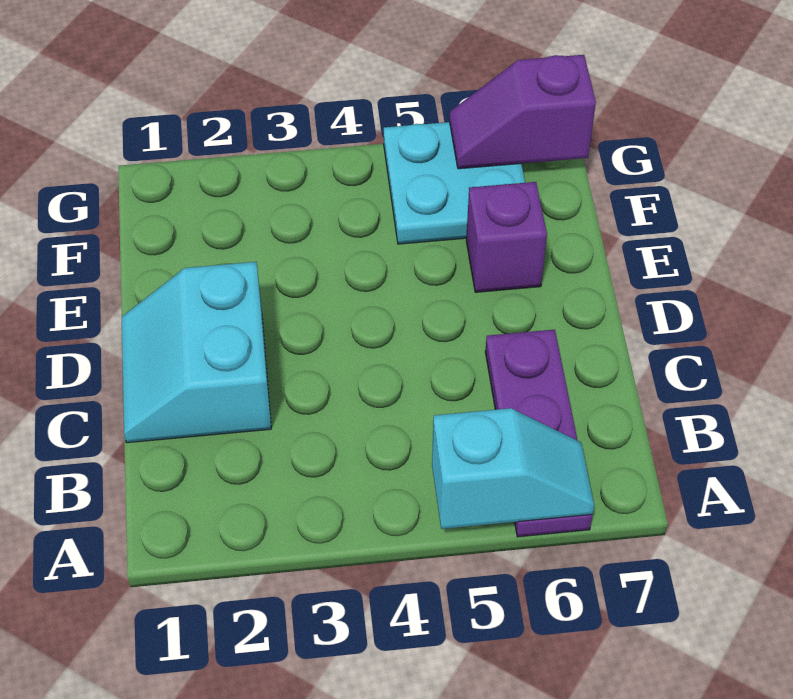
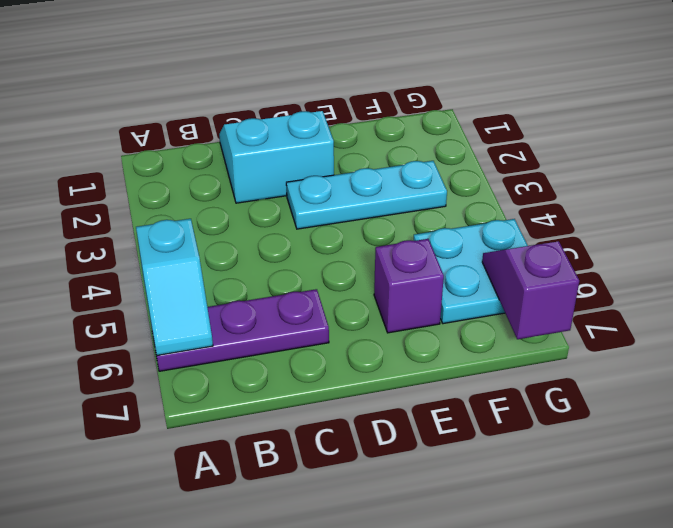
none -> cyan plate D3:F3 level 1

